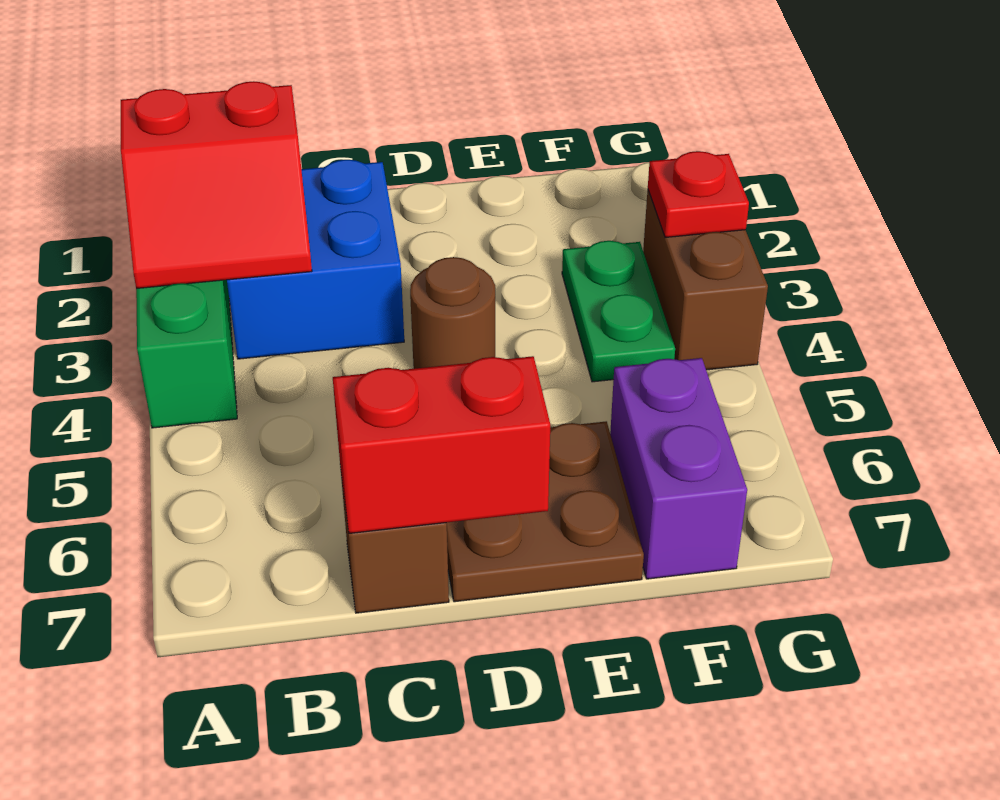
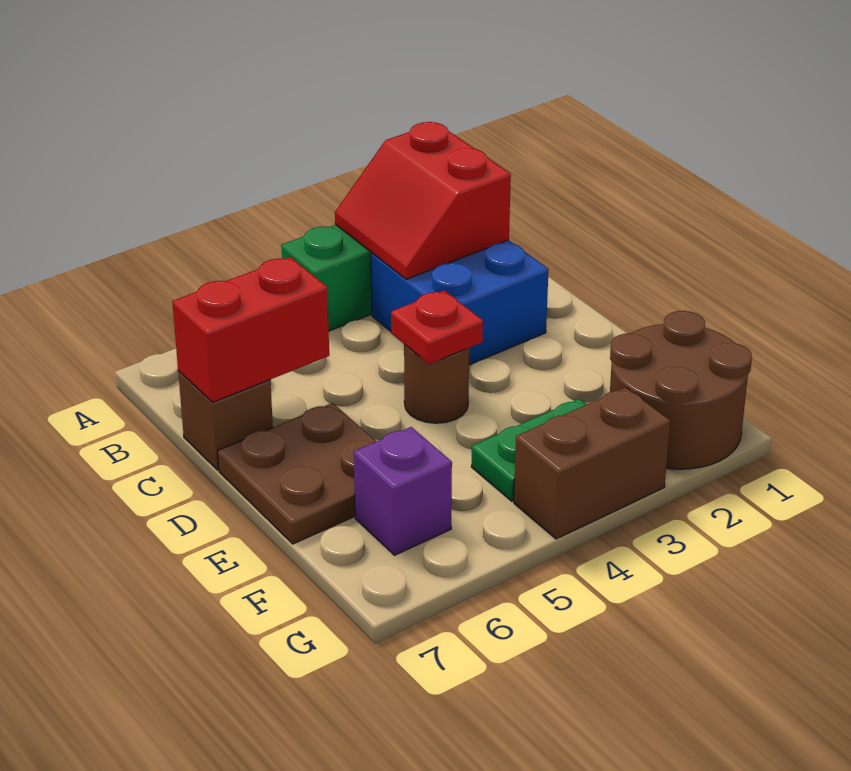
red brick C7:D7 level 2 -> red brick C6:C7 level 2
none -> brown round brick F1:G2 level 1
purple brick F6:F7 level 1 -> purple brick F6 level 1
red plate G3 level 2 -> red plate D4 level 2

